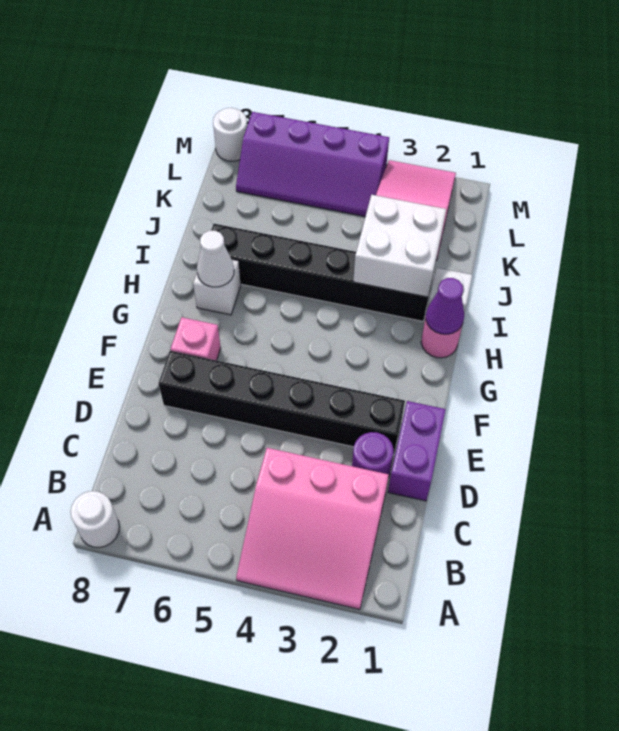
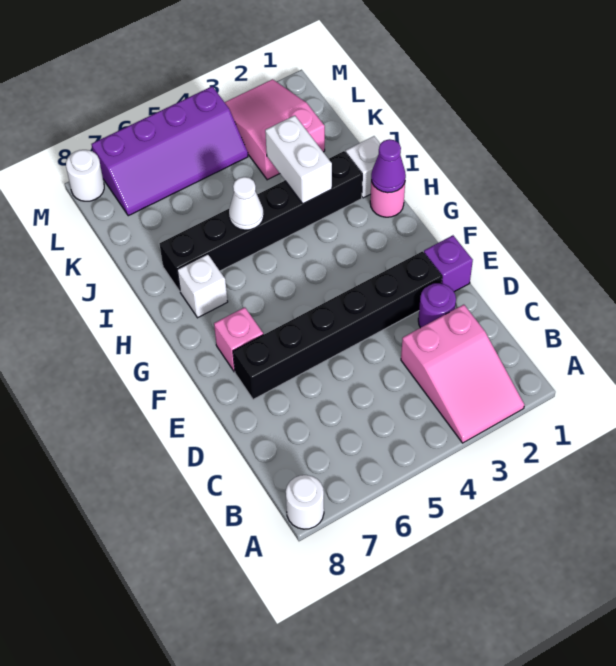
pink slope A2:C4 level 1 top C -> pink slope A2:C3 level 1 top C
purple brick D1:E1 level 1 -> purple brick E1 level 1
white cone H7 level 2 -> white cone I5 level 2
white brick I2:J3 level 2 -> white brick I3:J3 level 2

